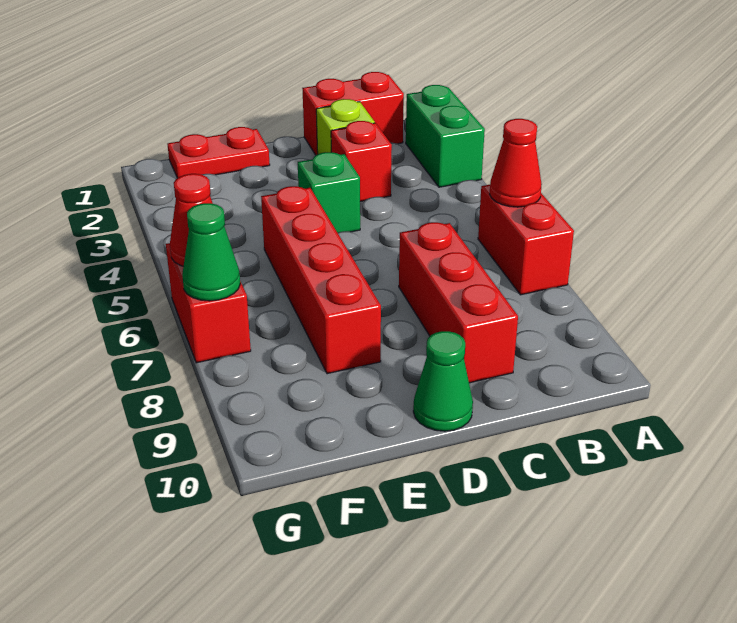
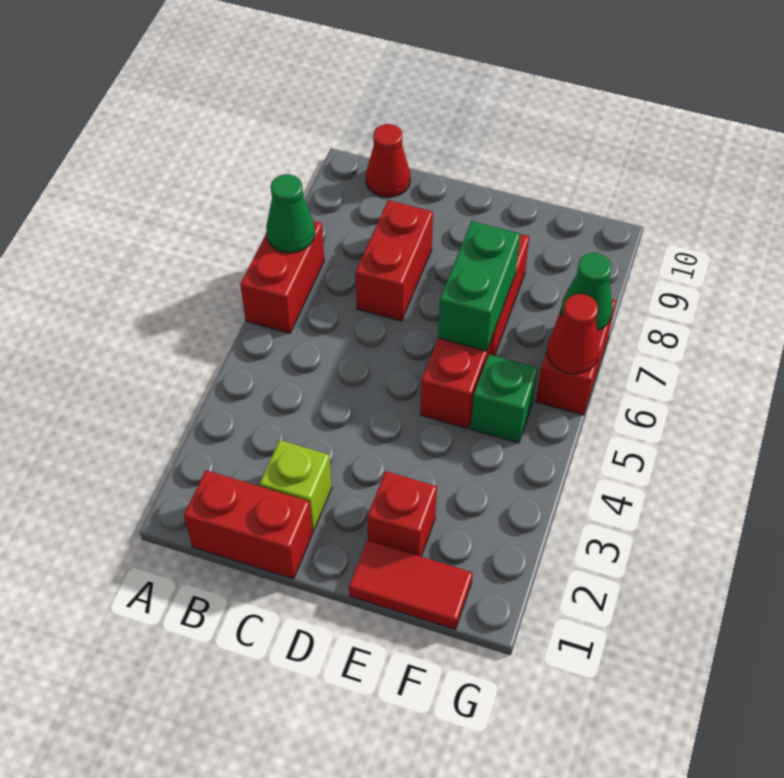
green brick A2:A3 level 1 -> green brick E6:E7 level 2
red cone A6 level 2 -> red cone B10 level 1
red brick C3 level 1 -> red brick E2 level 1
red brick C7:C9 level 1 -> red brick C7:C8 level 1
green brick D4 level 1 -> green brick F5 level 1
green cone D10 level 1 -> green cone A7 level 2
red plate E1:F1 level 1 -> red tile E1:F1 level 1

